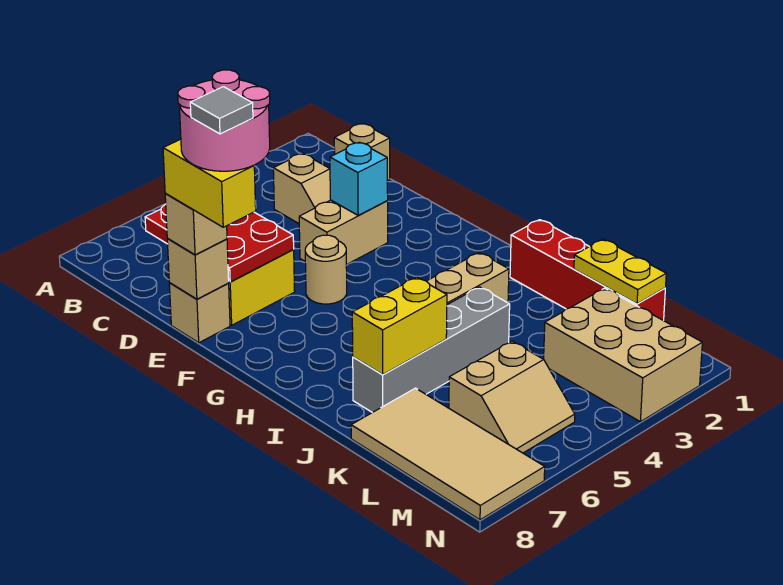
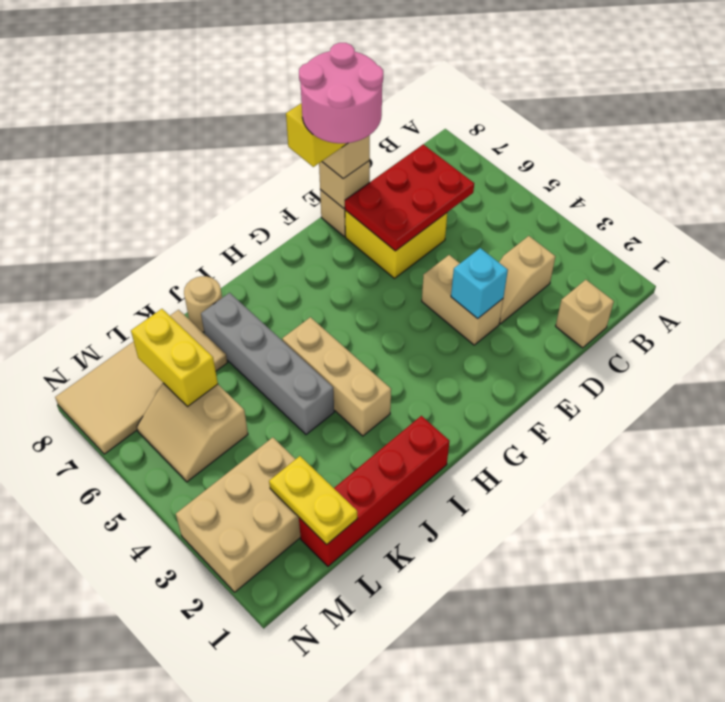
tan round brick F5 level 1 -> tan round brick J8 level 1
grey tile F8 level 6 -> none
yellow brick J6:J7 level 2 -> yellow brick L6:L7 level 2
yellow plate K1:L1 level 2 -> yellow plate L1:L2 level 2

